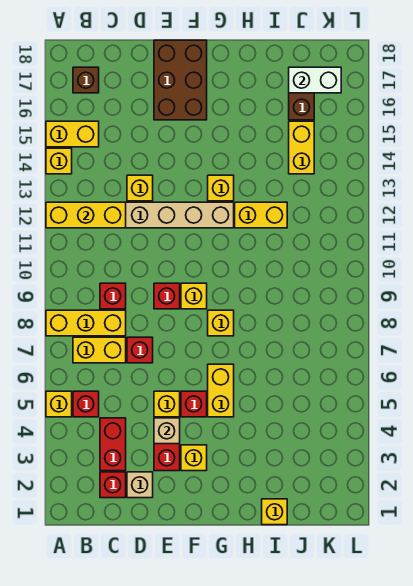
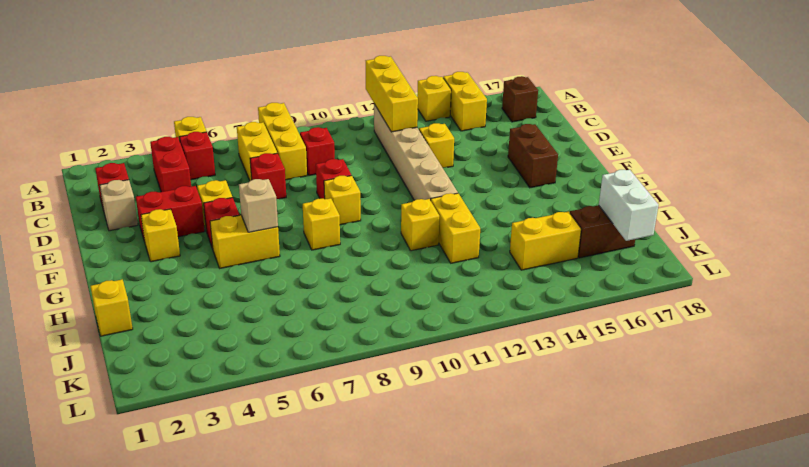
red brick C3:C4 level 1 -> red brick B4:C4 level 1
tan brick E4 level 2 -> tan brick G6 level 2
brown brick E16:F18 level 1 -> brown brick E16:F16 level 1
yellow brick G13 level 1 -> yellow brick H11 level 1

